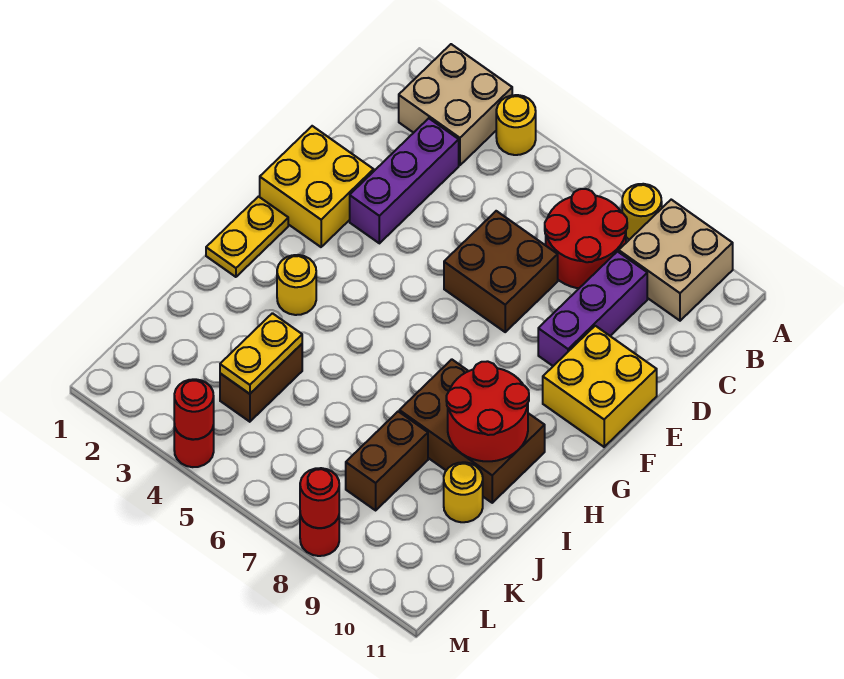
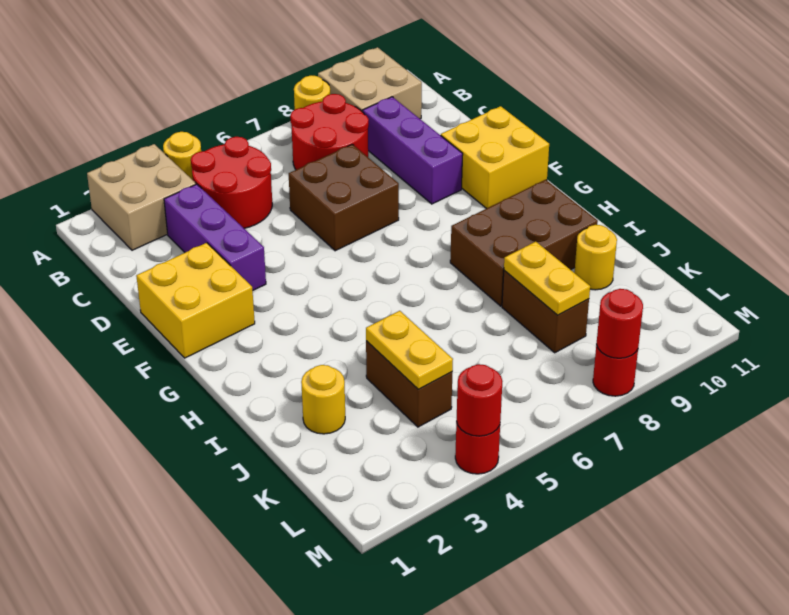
yellow plate G1:H1 level 1 -> yellow plate J8:K8 level 2
yellow round brick H3 level 1 -> yellow round brick J2 level 1
red round brick H9:I10 level 2 -> red round brick B4:C5 level 1

